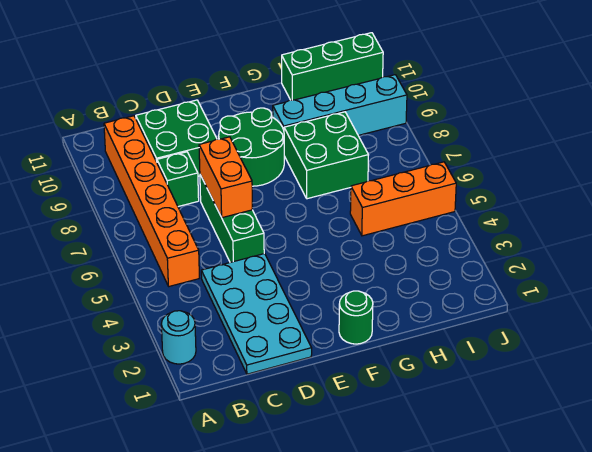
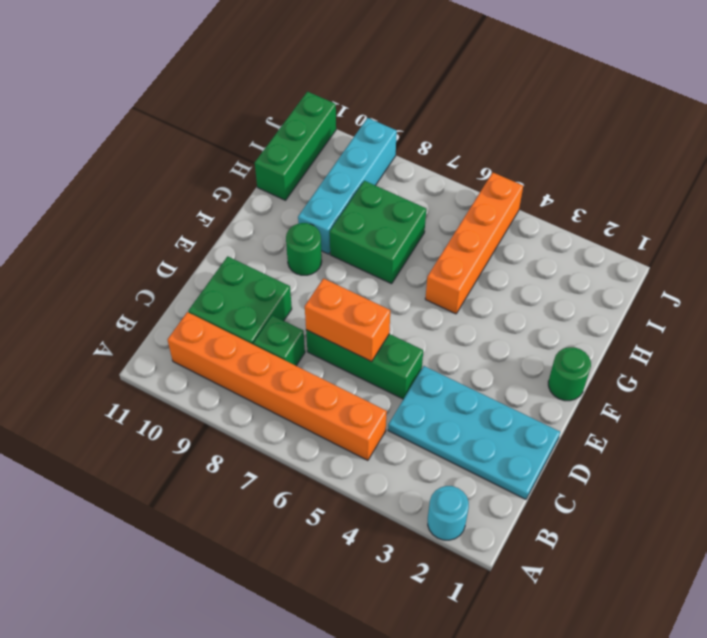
green round brick E8:F9 level 1 -> green round brick F9 level 1
orange brick H5:J5 level 1 -> orange brick G5:J5 level 1

